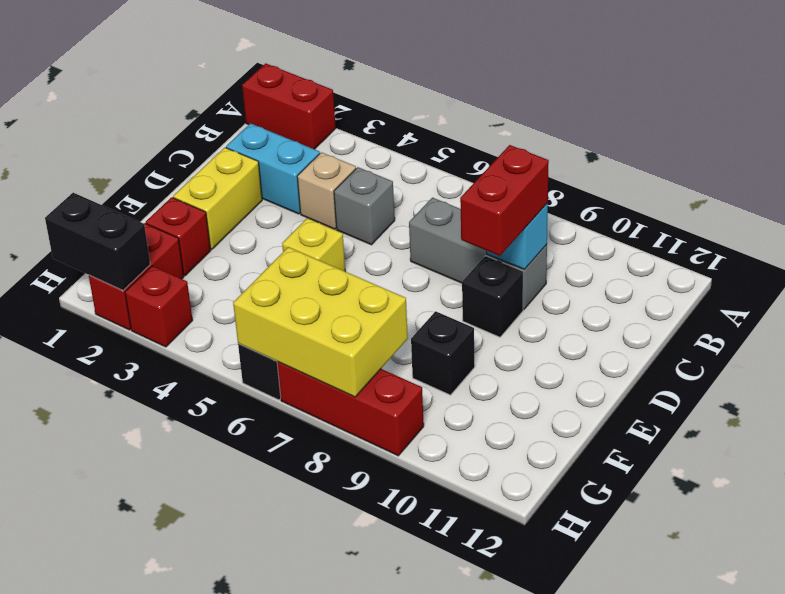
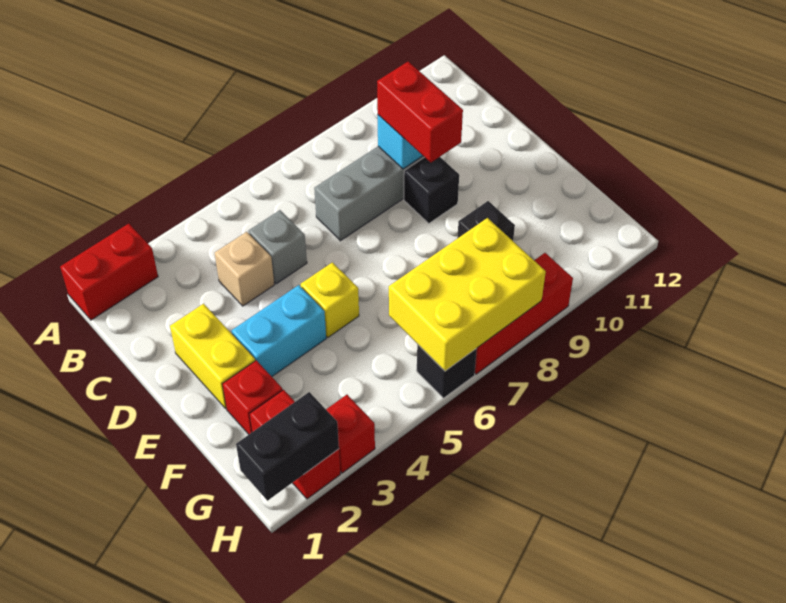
cyan brick C2:C3 level 1 -> cyan brick E3:E4 level 1

